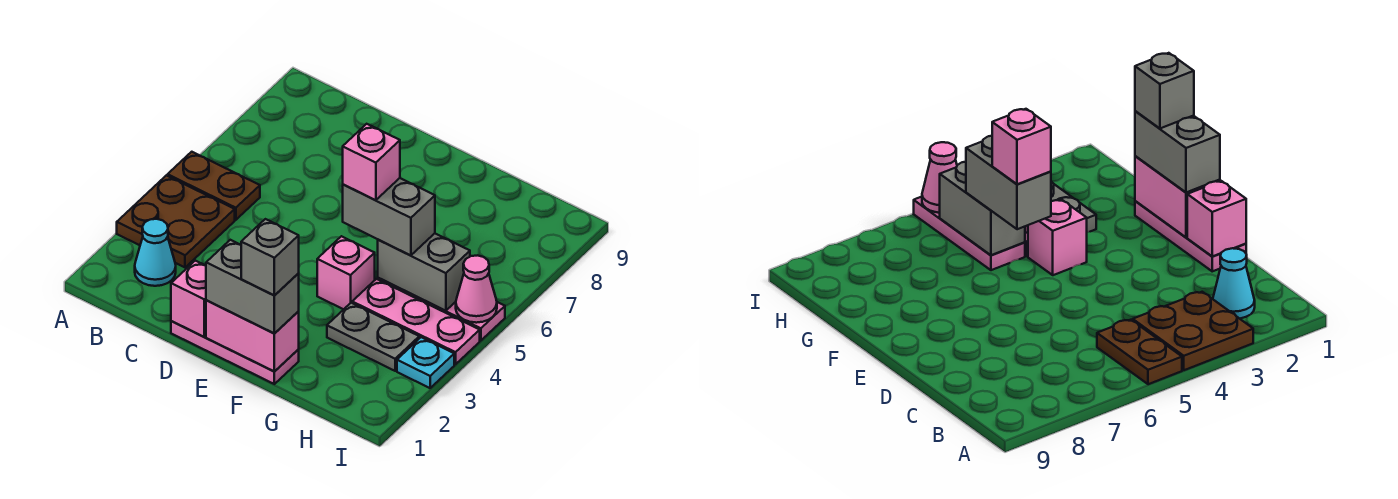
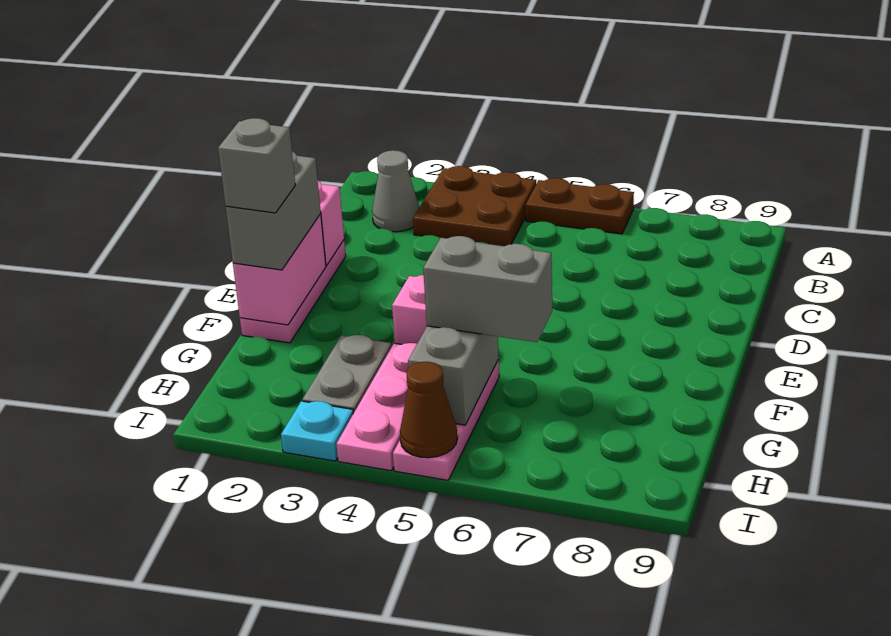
brown plate A5:B5 level 1 -> brown plate A5:A6 level 1
cyan cone B2 level 1 -> grey cone B2 level 1
grey brick F5:G5 level 3 -> grey brick G5:G6 level 3
pink brick F5 level 4 -> none
pink cone I5 level 2 -> brown cone I5 level 2

